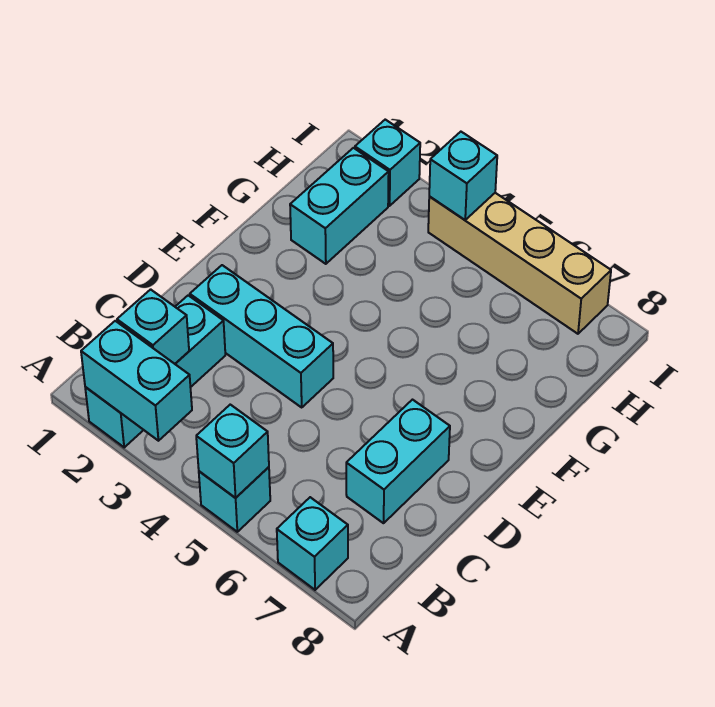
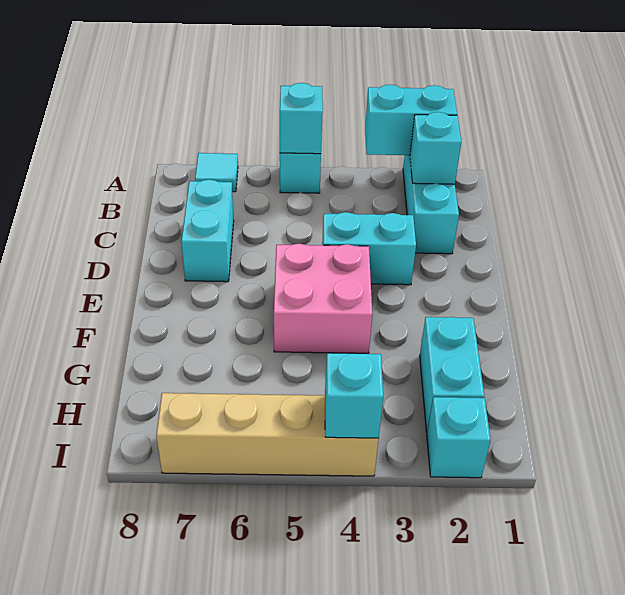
cyan brick A7 level 1 -> cyan tile A7 level 1
cyan brick D2:D4 level 1 -> cyan brick D3:D4 level 1
none -> pink brick E4:F5 level 1

